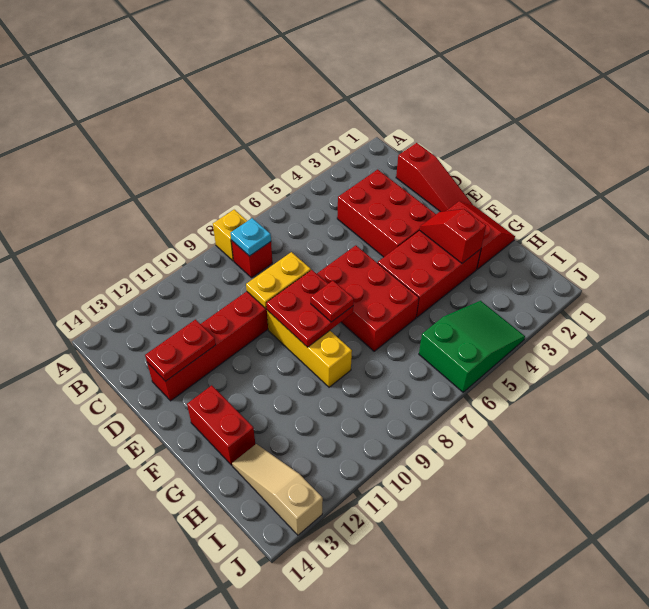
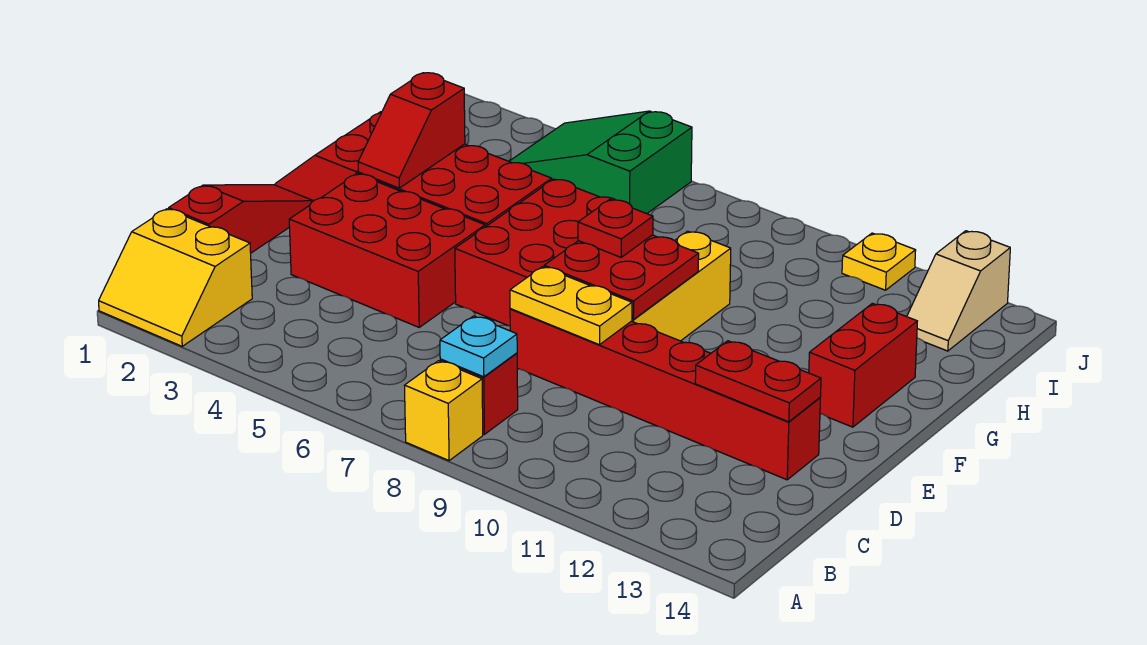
none -> yellow slope A1:B2 level 1 top B
red brick C3:E4 level 1 -> red brick D3:E5 level 1
tan slope H13:J13 level 1 top J -> tan slope I13:J13 level 1 top J
none -> yellow plate J11 level 1

